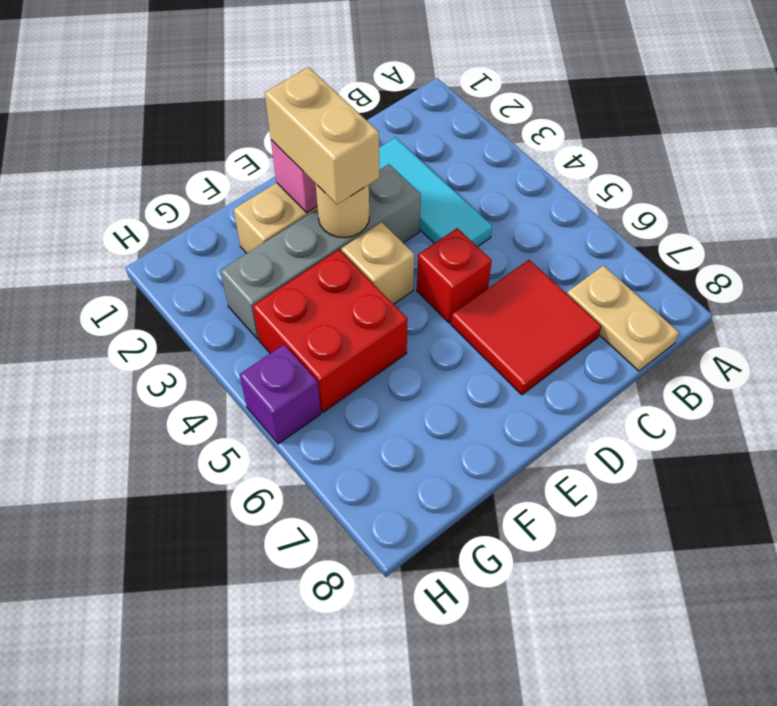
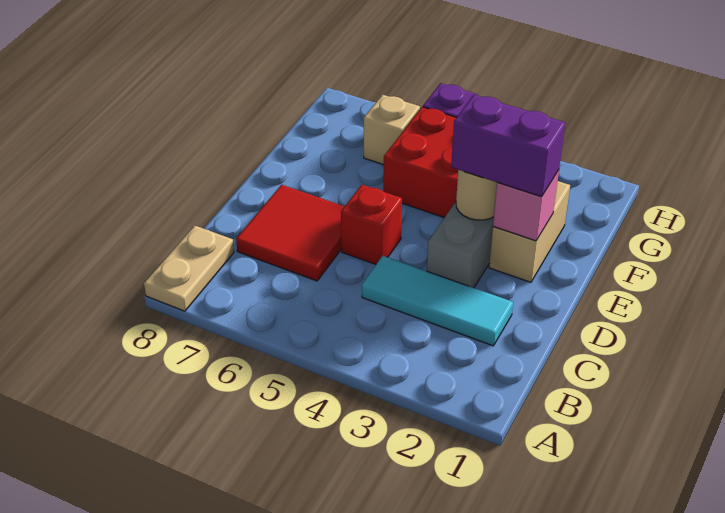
tan plate B7:B8 level 1 -> tan plate A8:B8 level 1
tan brick E2:E3 level 3 -> purple brick E2:E3 level 3
tan brick E4 level 1 -> tan brick G6 level 1

